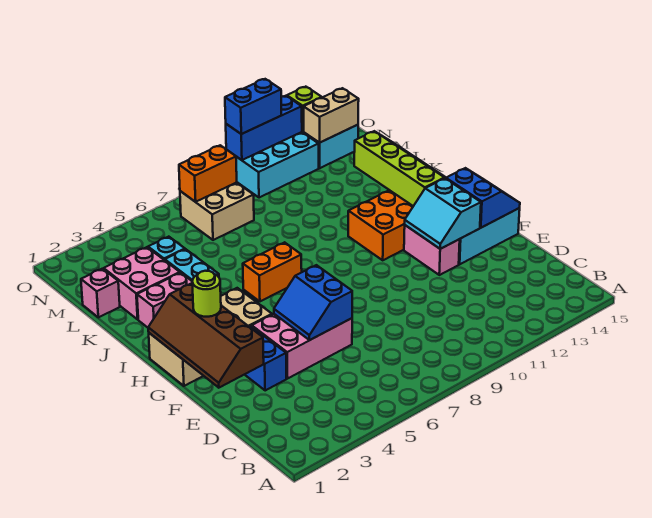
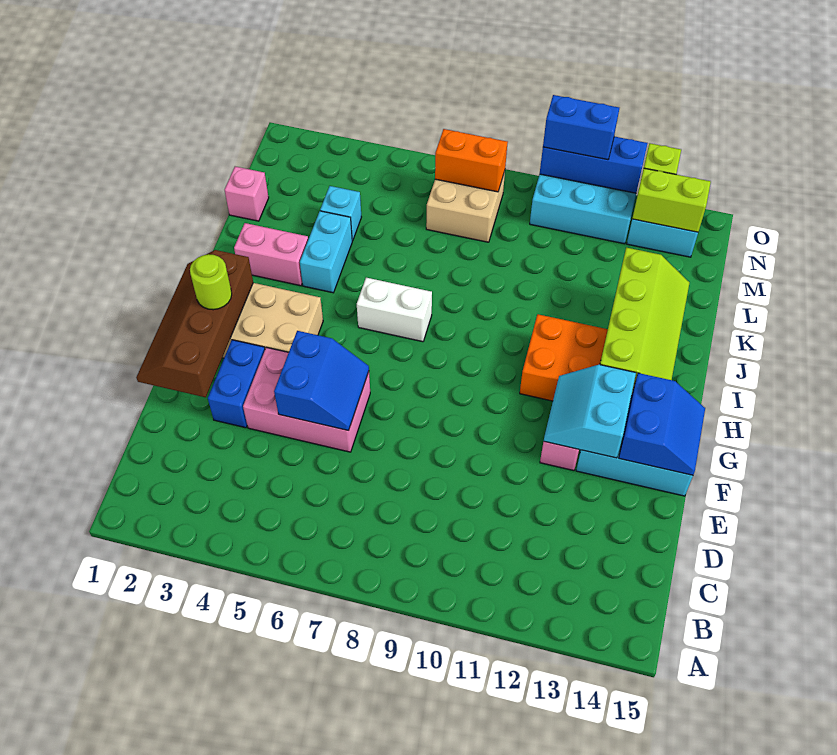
blue slope E5:F6 level 2 top 6 -> blue slope E5:F6 level 2 top 5
orange brick I6:I7 level 1 -> white brick I6:I7 level 1
pink brick K2:L3 level 1 -> none
tan brick N13:N14 level 2 -> lime brick N13:N14 level 2

